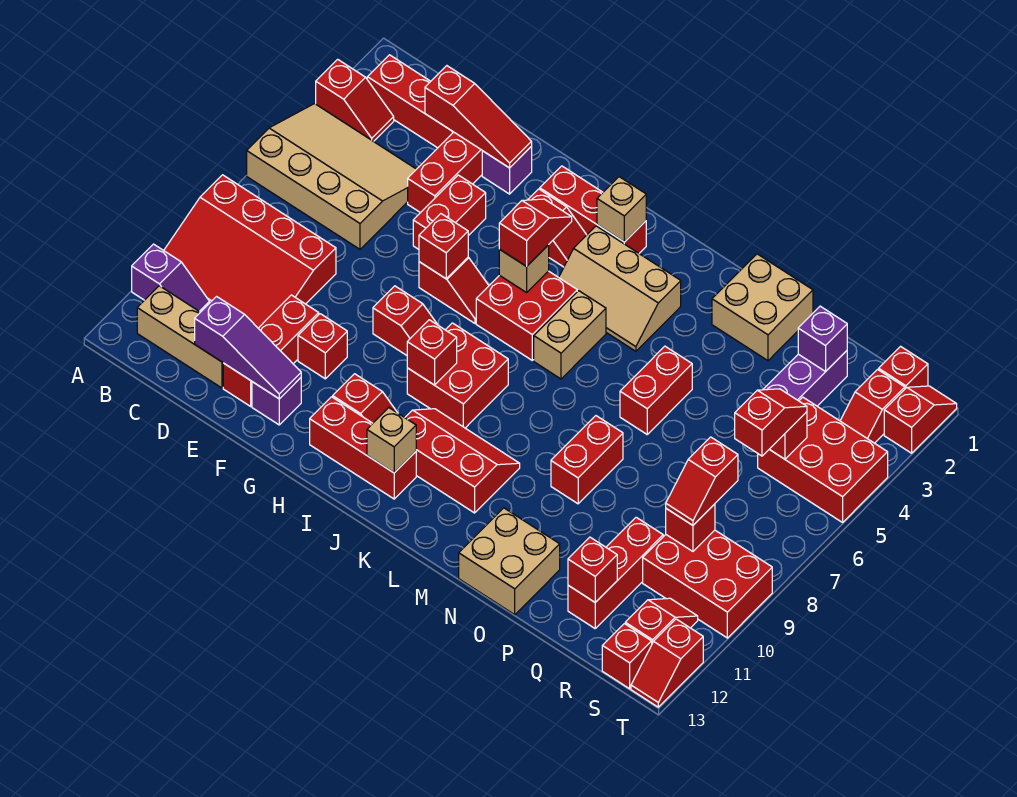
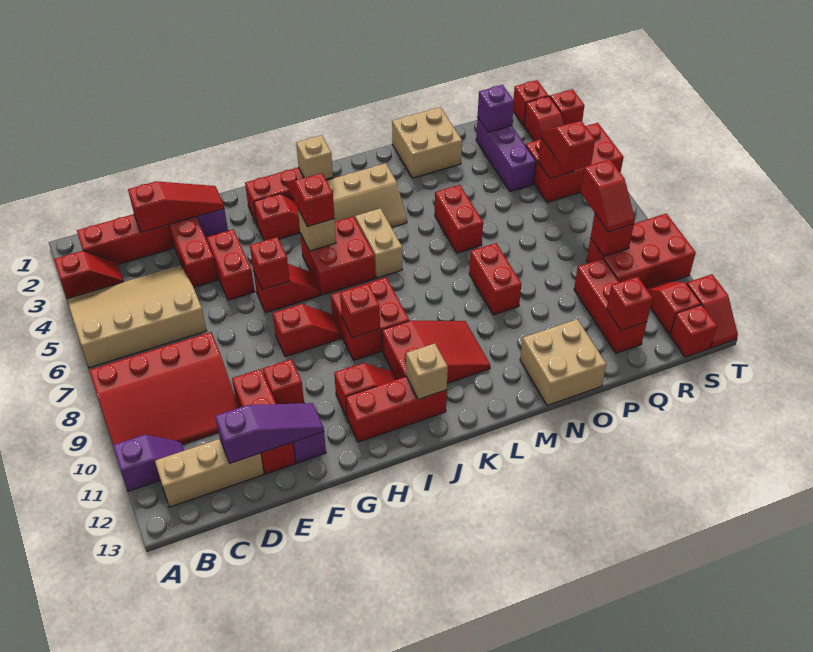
red slope J10:L11 level 1 top 11 -> red slope J10:L11 level 1 top J

